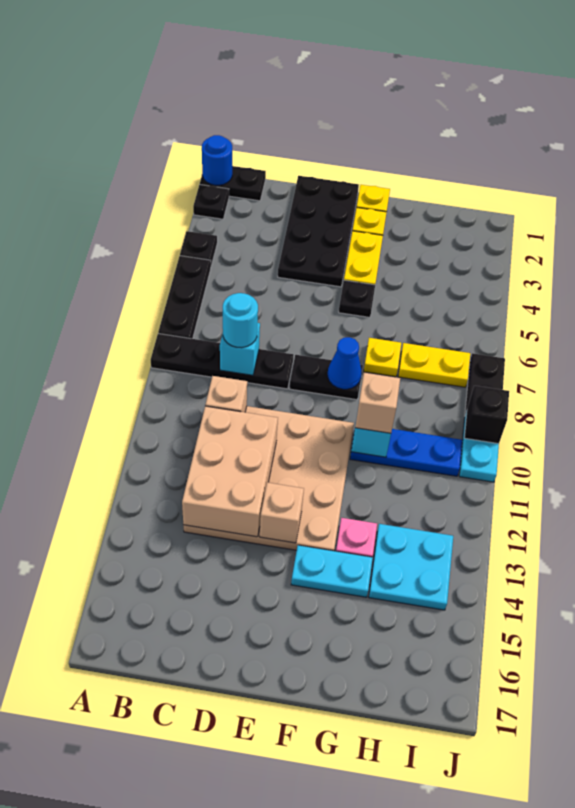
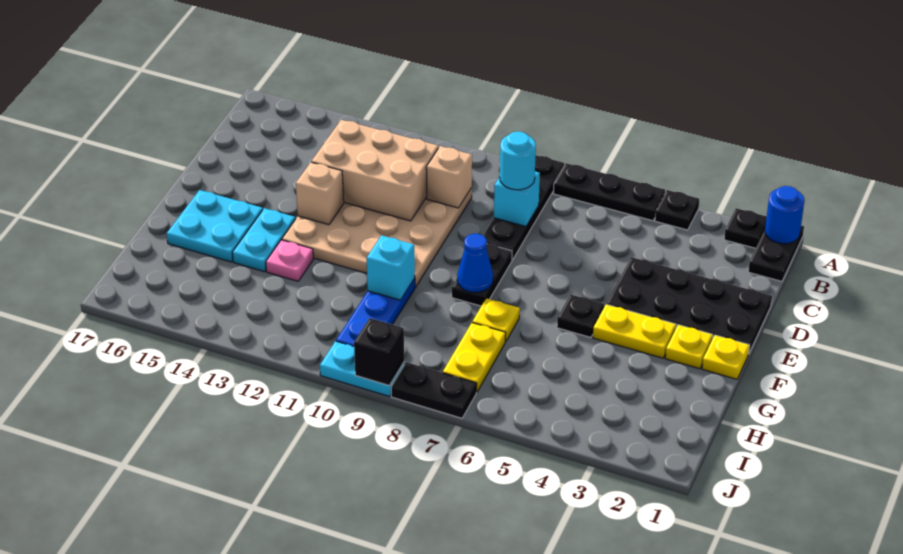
tan brick G10 level 3 -> none
cyan plate H13:I14 level 1 -> cyan plate F15:G16 level 1

